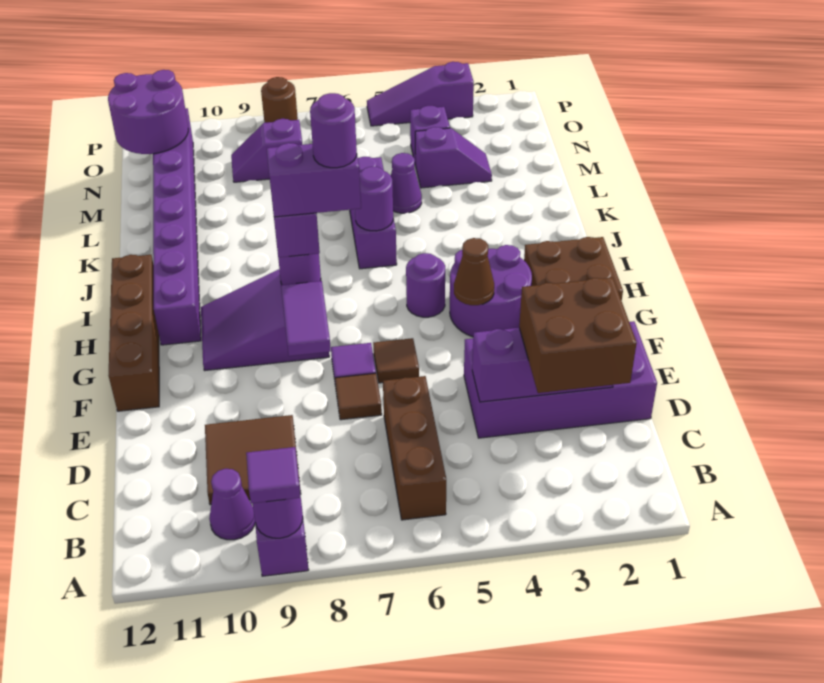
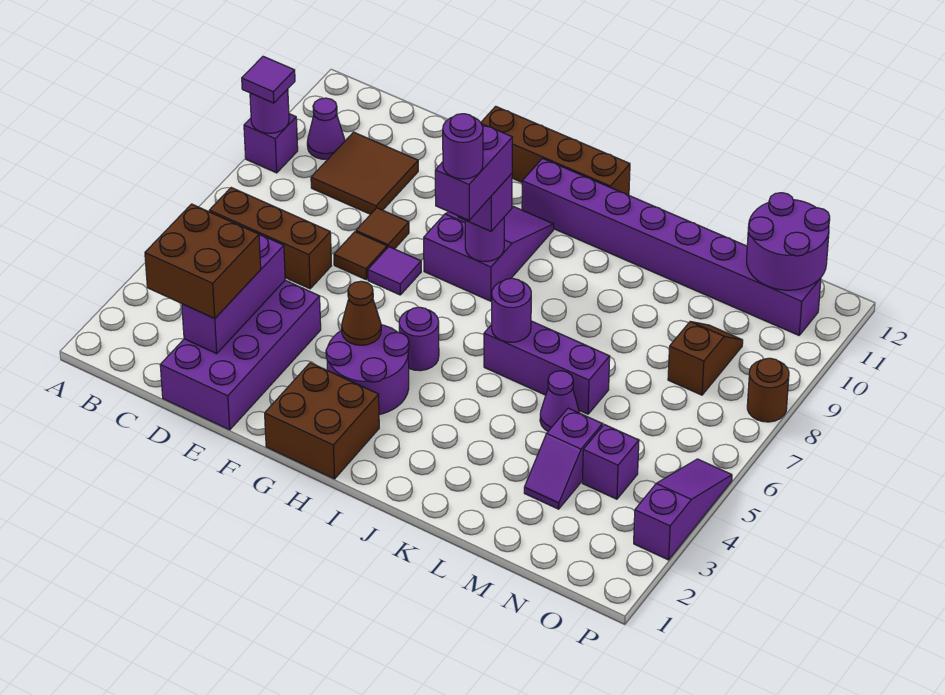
brown tile F6 level 1 -> brown tile E8 level 1
purple tile F8:G8 level 2 -> none
purple slope N8:N9 level 1 top 8 -> brown slope N8:N9 level 1 top 8

